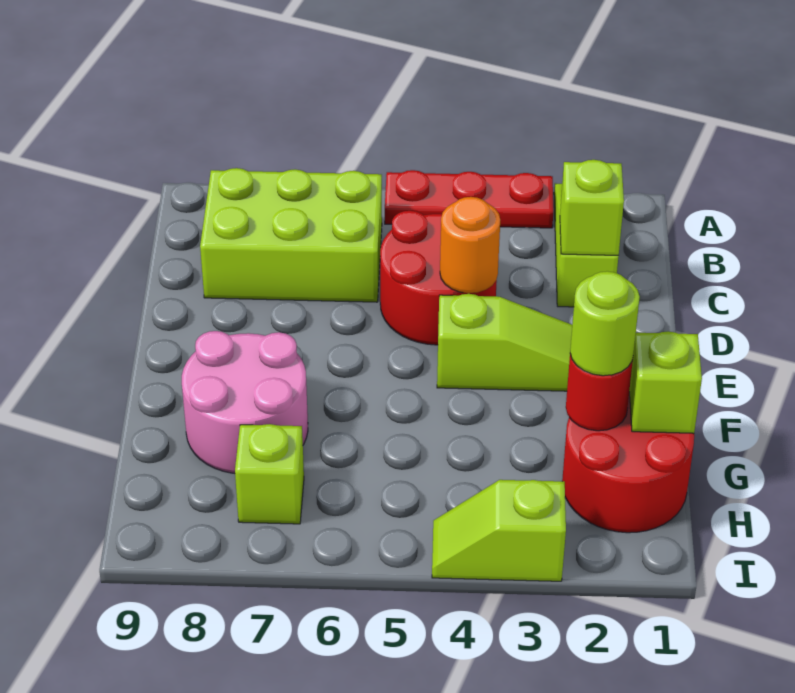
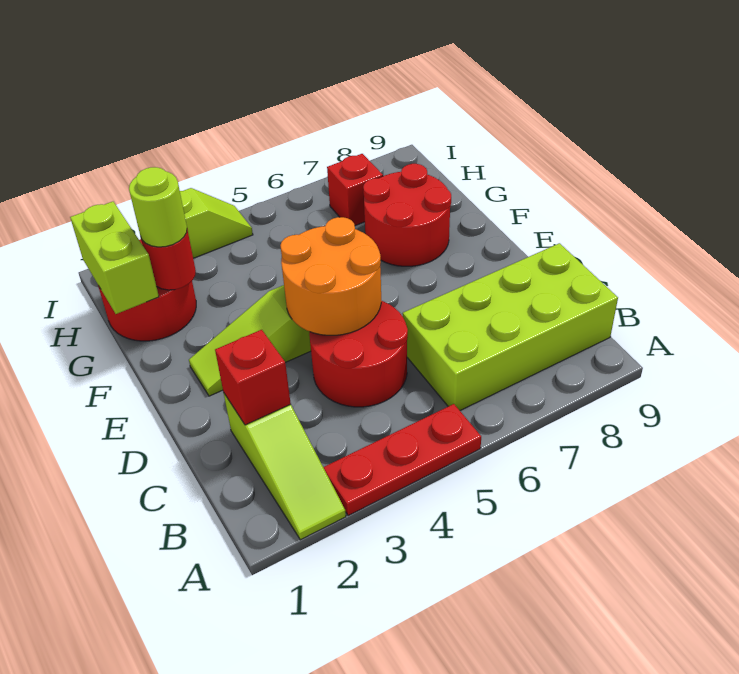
lime brick B6:C8 level 1 -> lime brick B6:C9 level 1
lime brick C2 level 2 -> red brick C2 level 2
orange round brick D4 level 2 -> orange round brick D4:E5 level 2
pink round brick F7:G8 level 1 -> red round brick F7:G8 level 1
lime brick G1 level 2 -> lime brick G1:H1 level 2
lime brick H7 level 1 -> red brick H7 level 1

